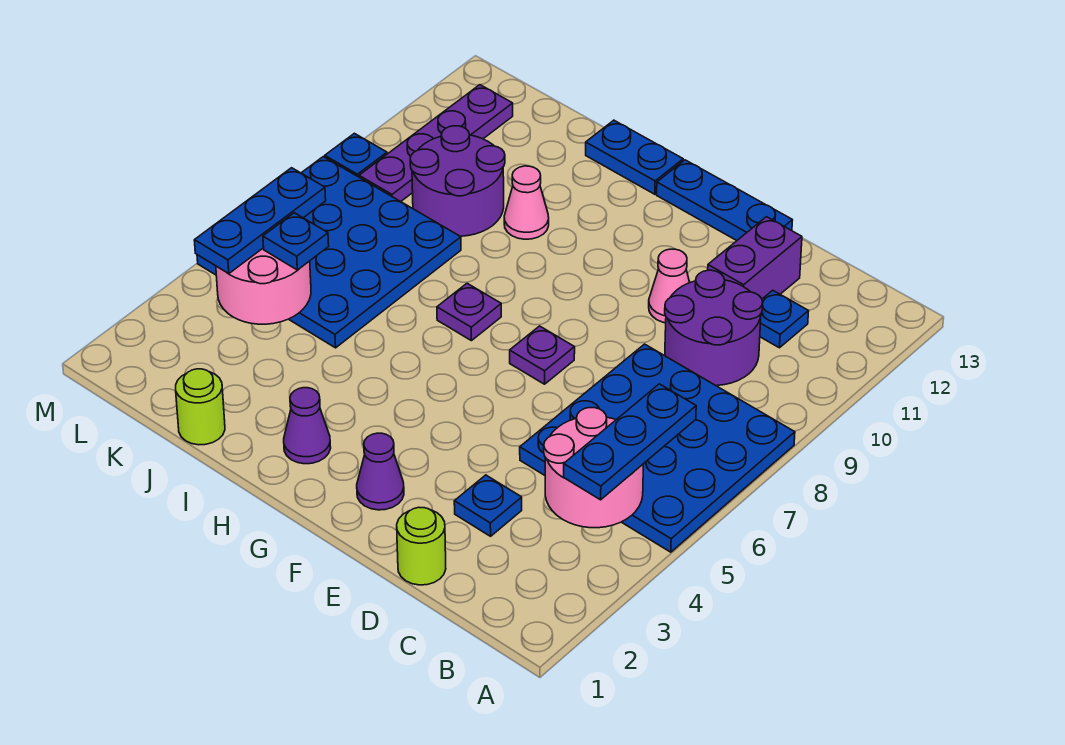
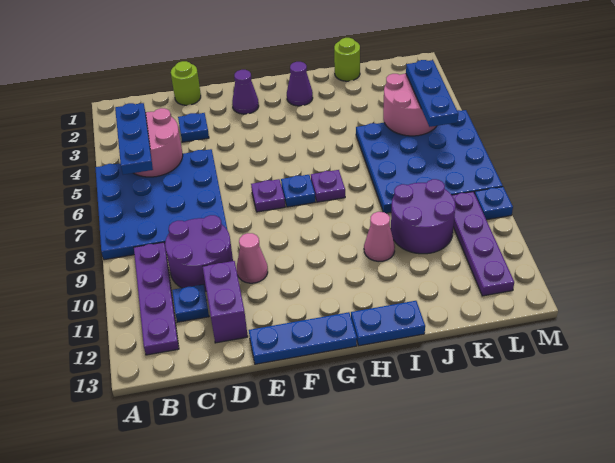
none -> purple plate B9:B12 level 1
blue plate K5 level 3 -> blue plate G7 level 1

